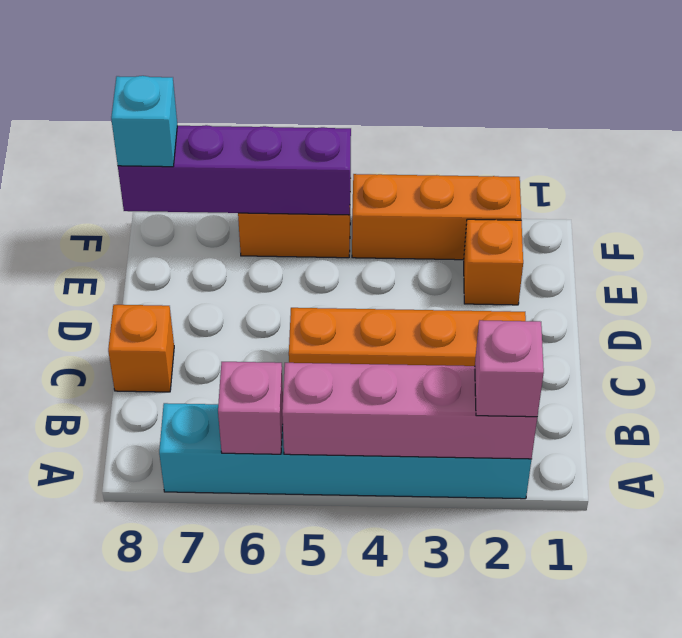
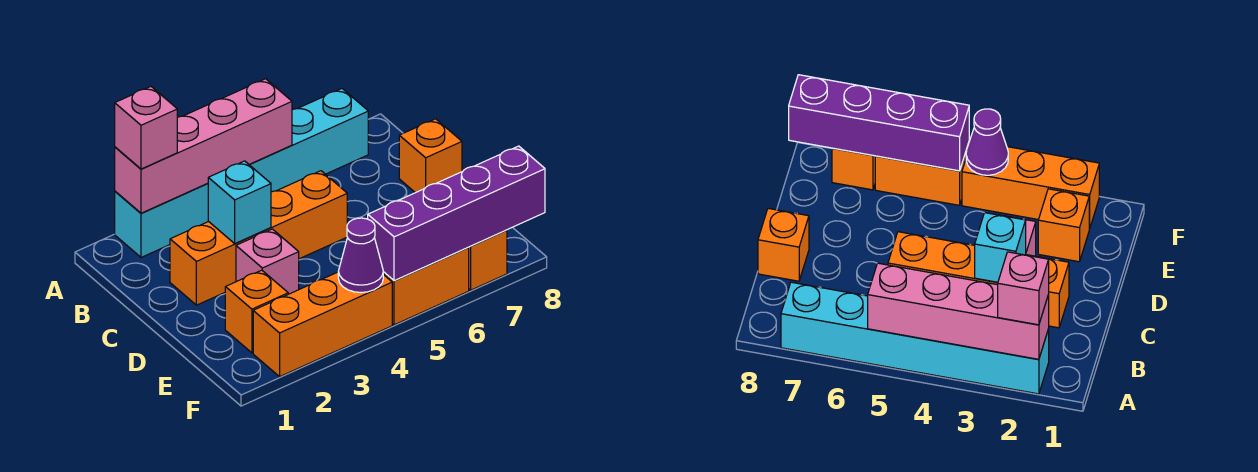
pink brick A6 level 2 -> pink brick D3 level 1
none -> purple cone F4 level 2
none -> orange brick F7 level 1
cyan brick F8 level 3 -> cyan brick C3 level 2

